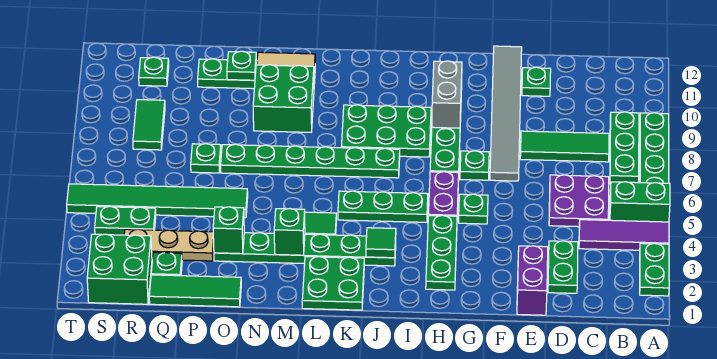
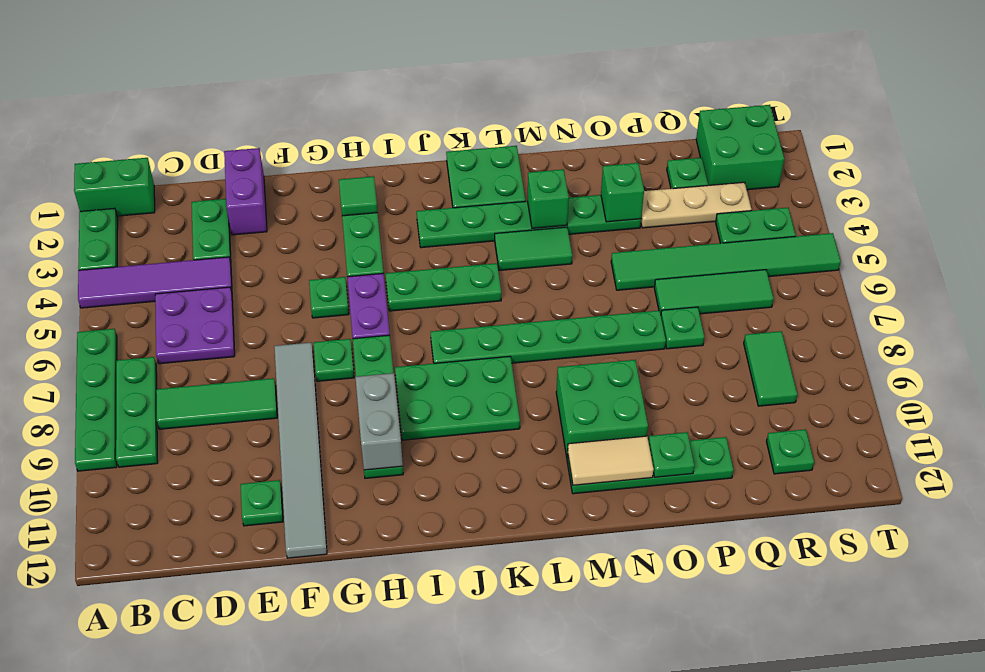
purple tile A4:C4 level 1 -> purple tile A4:D4 level 1
green brick A5:B5 level 1 -> green brick A1:B1 level 1
green tile J3 level 2 -> green tile H2 level 2
green tile O1:Q1 level 1 -> green tile P6:R6 level 1

